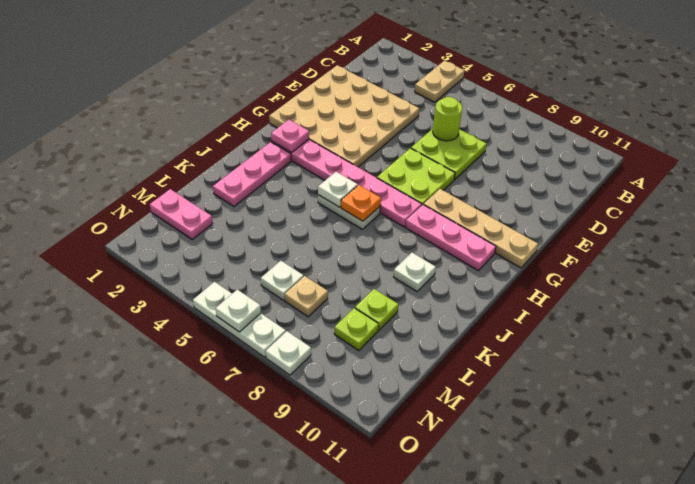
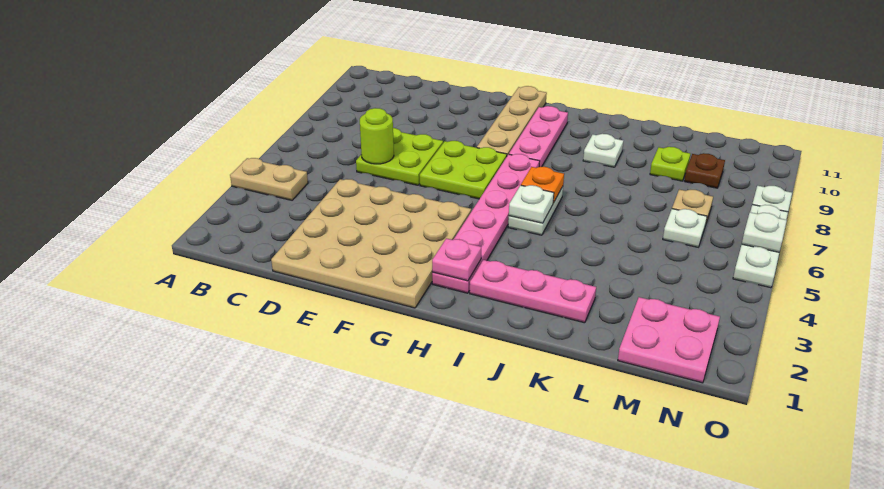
pink plate M1:M2 level 1 -> pink plate M1:N2 level 1
lime plate M9 level 1 -> brown plate M9 level 1

